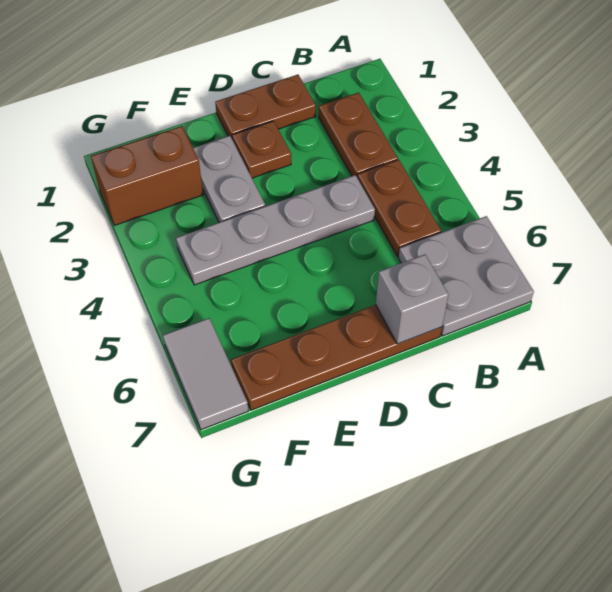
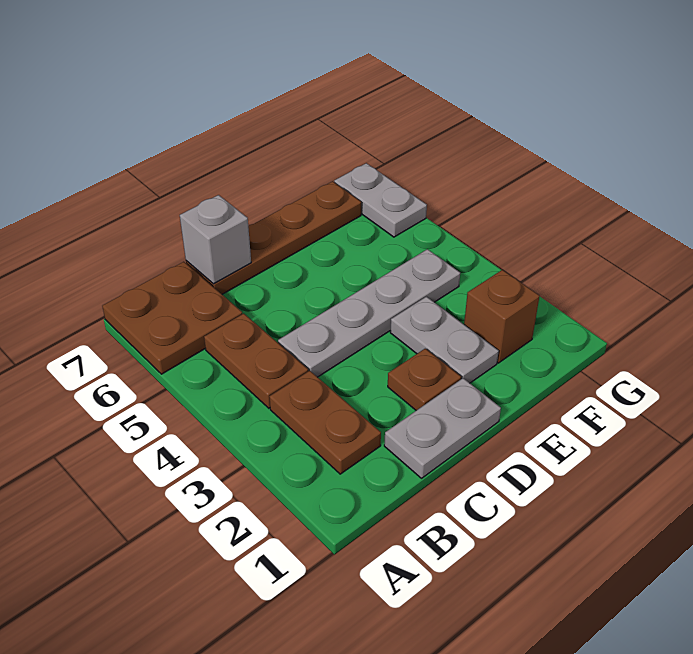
grey plate A6:B7 level 1 -> brown plate A6:B7 level 1
brown plate C1:D1 level 1 -> grey plate C1:D1 level 1
brown brick F2:G2 level 1 -> brown brick F2 level 1
grey tile G6:G7 level 1 -> grey plate G6:G7 level 1

